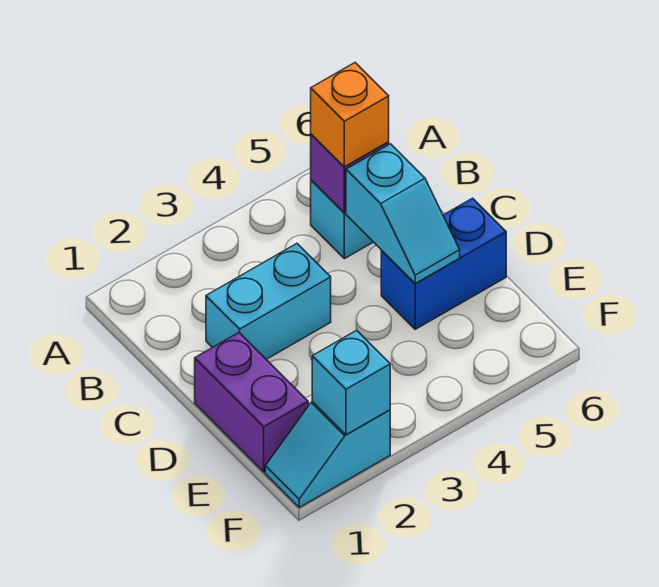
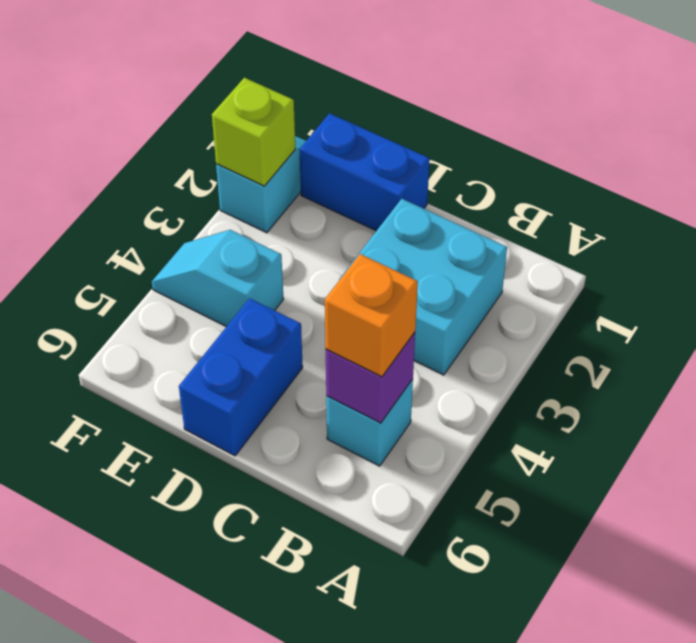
cyan brick C2:C3 level 1 -> cyan brick B2:C3 level 1
cyan slope C5:D5 level 2 top C -> cyan slope E4:F4 level 1 top E
purple brick D1:E1 level 1 -> blue brick D1:E1 level 1
cyan brick F2 level 2 -> lime brick F2 level 2

